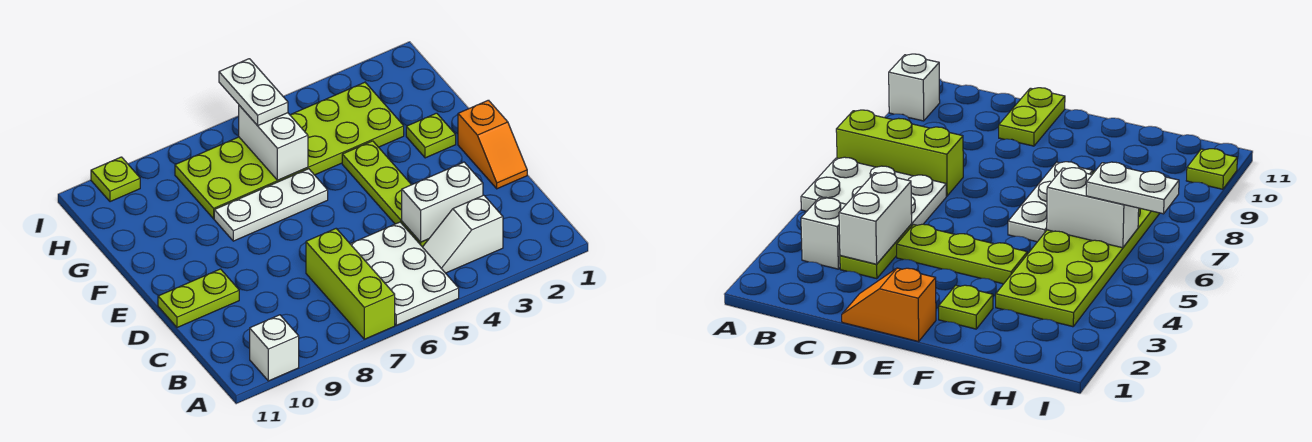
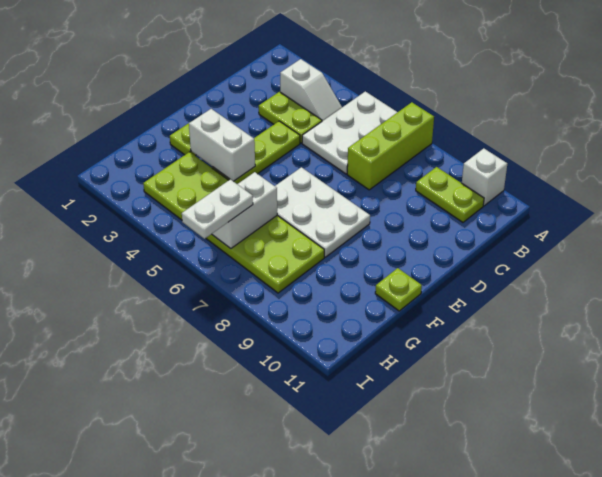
white brick C3:C4 level 2 -> white brick F3:F4 level 2
orange slope D1:E1 level 1 top E -> none
lime plate D10:D11 level 1 -> lime plate B9:B10 level 1
white plate F6:F8 level 1 -> white plate E6:F8 level 1
lime plate I10 level 1 -> lime plate F11 level 1

